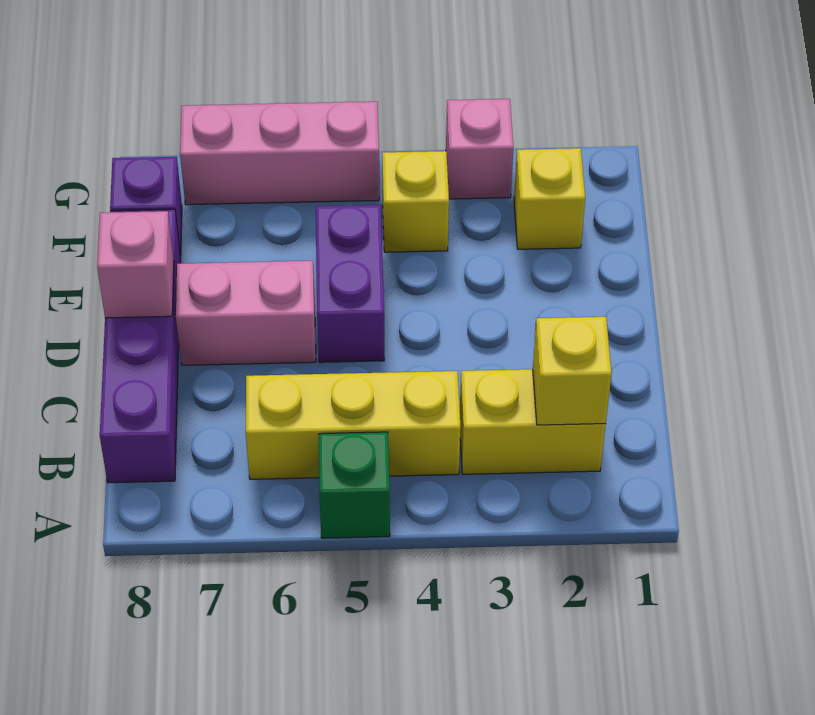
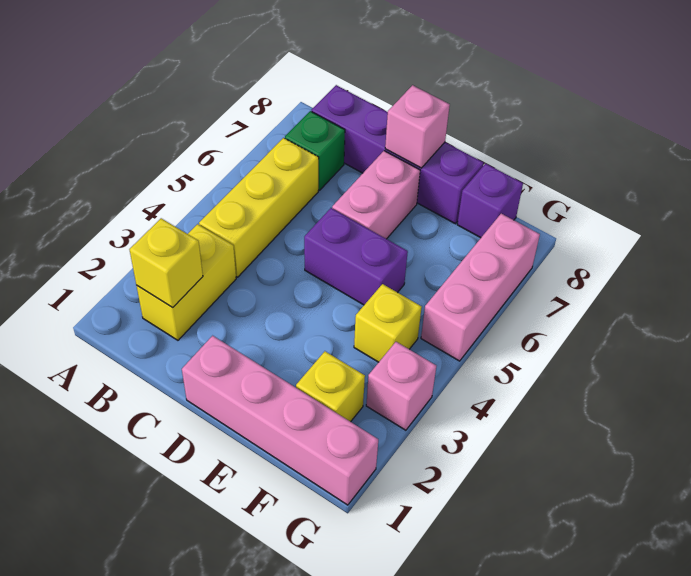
green brick A5 level 1 -> green brick B7 level 1
none -> pink brick D1:G1 level 1

